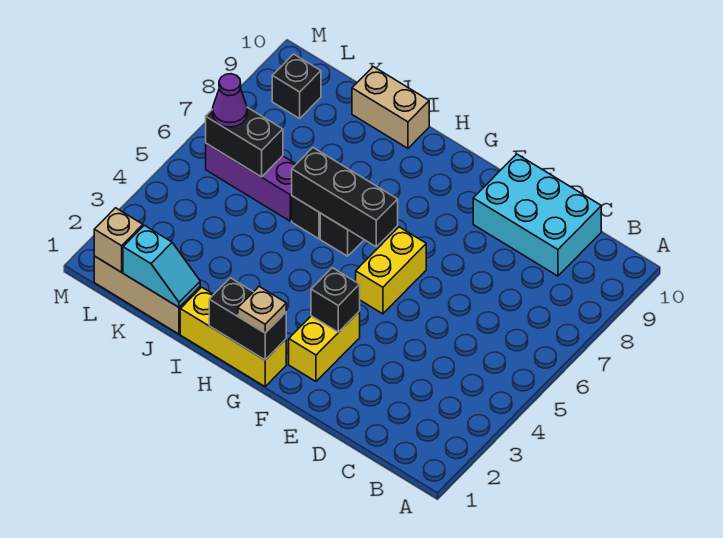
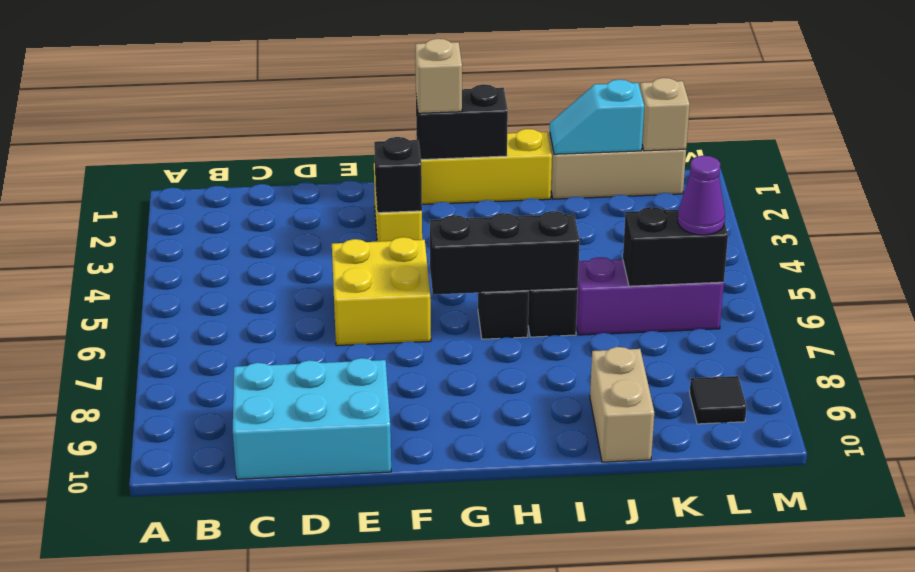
yellow brick F5:F6 level 1 -> yellow brick E5:F6 level 1
tan plate G1 level 3 -> tan brick G1 level 3
tan brick I10:J10 level 1 -> tan brick J9:J10 level 1
black brick L9 level 1 -> black tile L9 level 1

